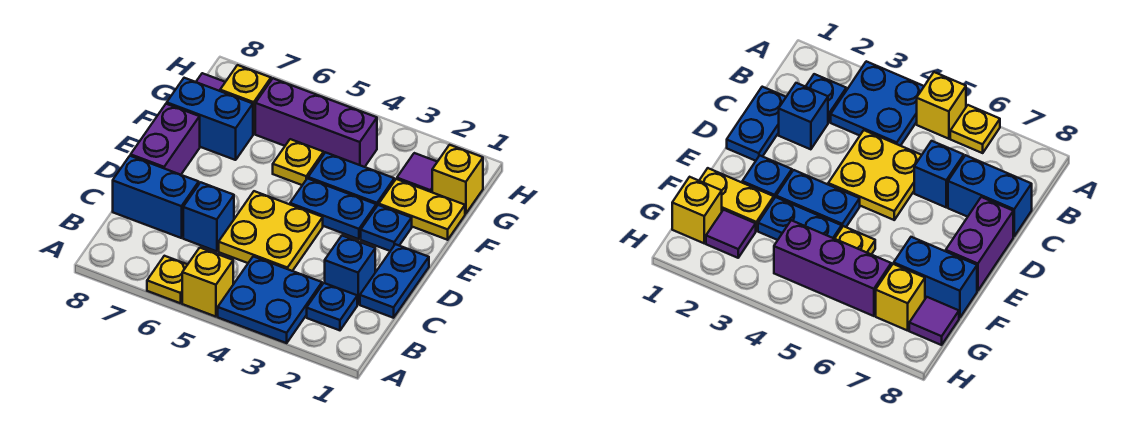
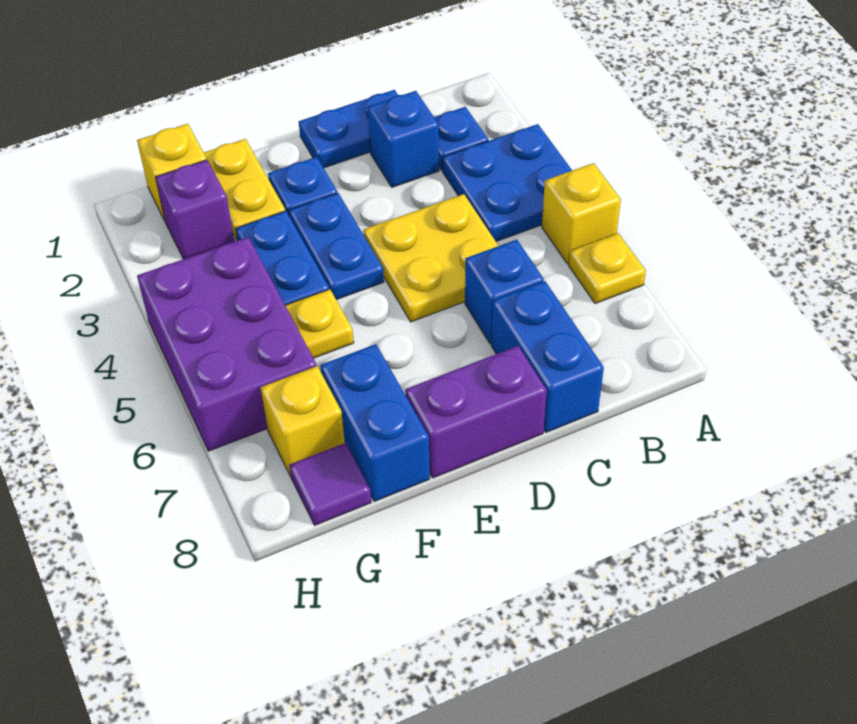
purple tile G2 level 1 -> purple brick G2 level 1
purple brick G4:G6 level 1 -> purple brick G4:H6 level 1

